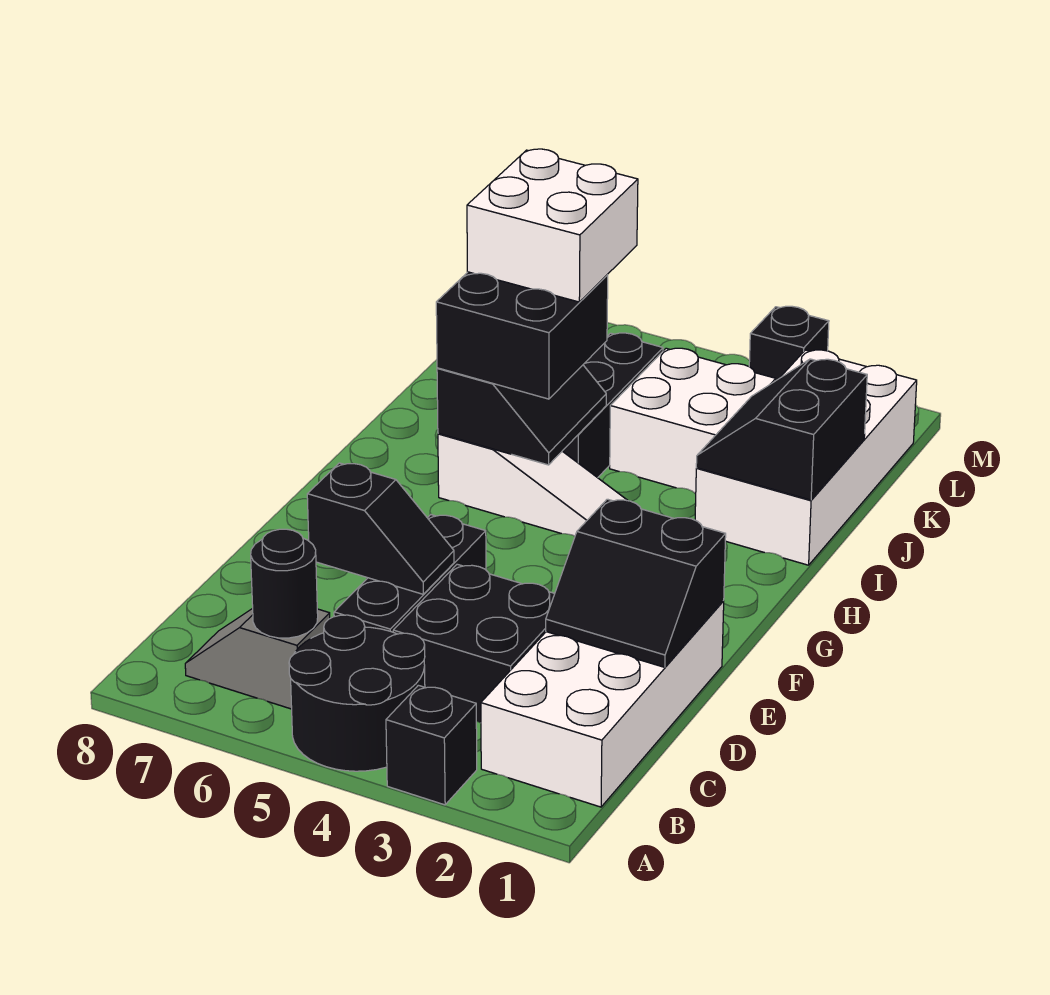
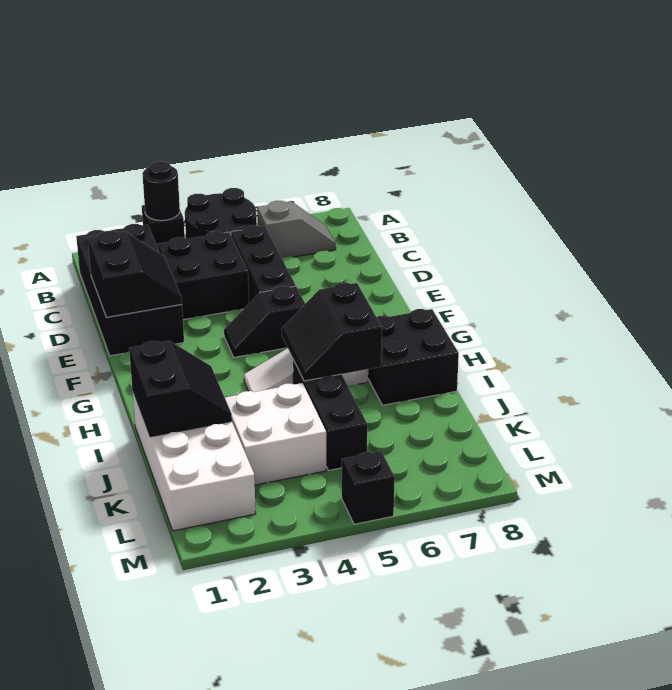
white brick B1:E2 level 1 -> black brick B1:E2 level 1
black round brick B6 level 2 -> black round brick A3 level 2
black slope D1:E2 level 2 top E -> black slope D1:E2 level 2 top 1
black slope D5:D6 level 2 top 6 -> black slope F4:F5 level 1 top 5
black brick H5:I6 level 3 -> black brick H7:I8 level 1
white brick I5:J6 level 4 -> none
black brick M3 level 1 -> black brick M5 level 1

